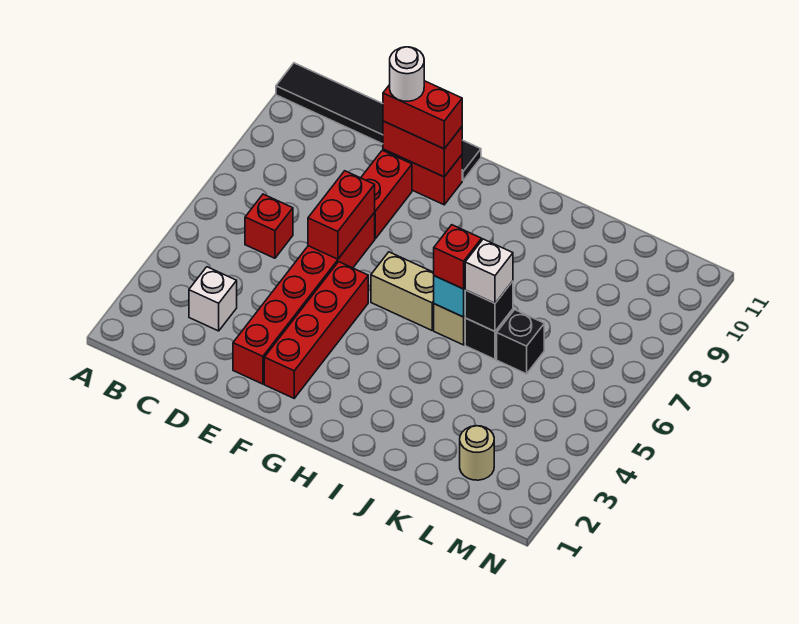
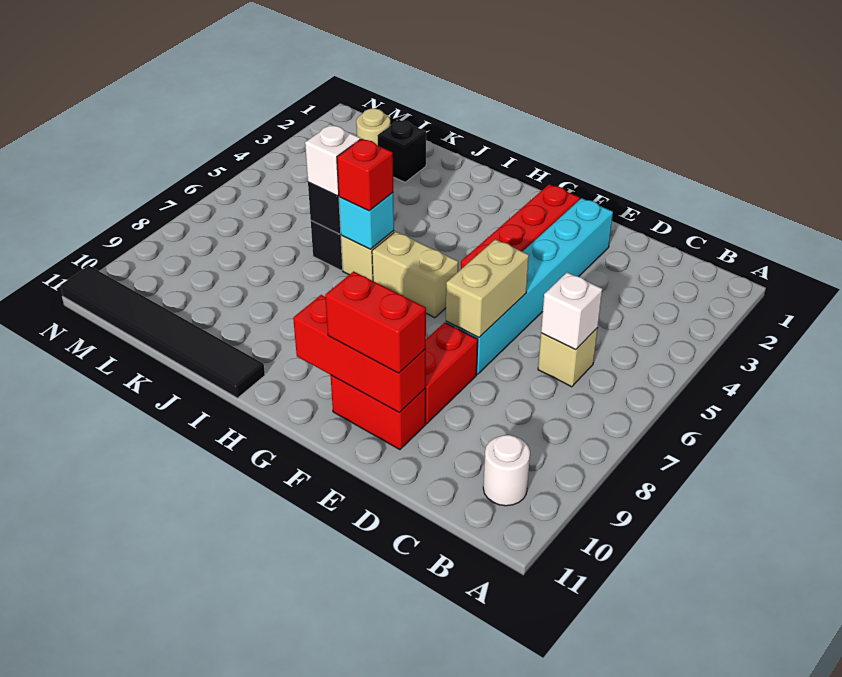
black tile A11:F11 level 1 -> black tile I11:N11 level 1
white brick C3 level 1 -> white brick C6 level 2
red brick C6 level 1 -> tan brick C6 level 1
red brick E2:E7 level 1 -> cyan brick E2:E7 level 1
red brick E6:E7 level 2 -> tan brick E6:E7 level 2
red brick E10:F10 level 2 -> red brick E10:G10 level 2
white round brick E10 level 4 -> white round brick B10 level 1
black brick K6 level 1 -> black brick K2 level 1

